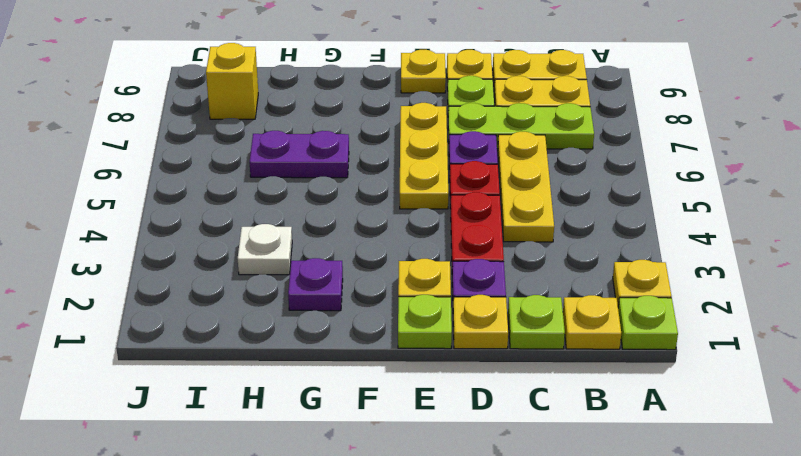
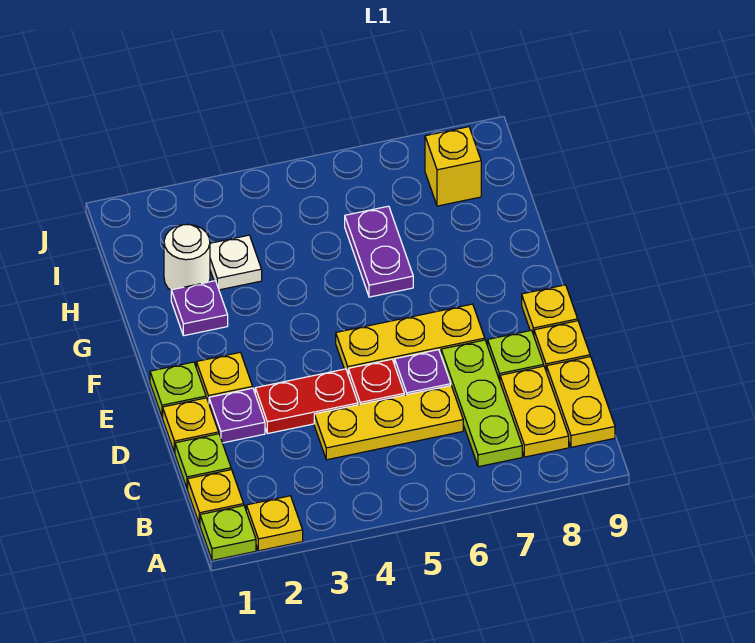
none -> white round brick H2 level 1

